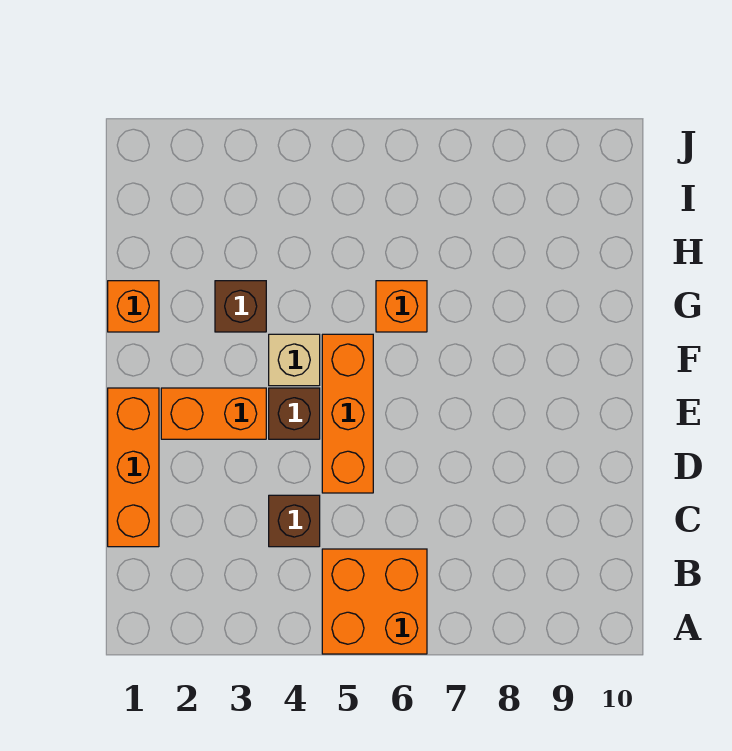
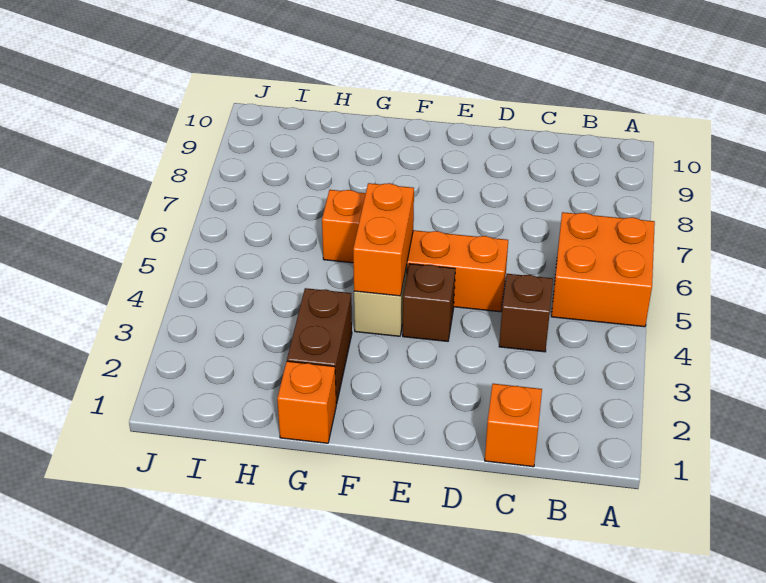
orange brick C1:E1 level 1 -> orange brick C1 level 1
orange brick E2:E3 level 1 -> orange brick F4:F5 level 2
brown brick G3 level 1 -> brown brick G2:G3 level 1

